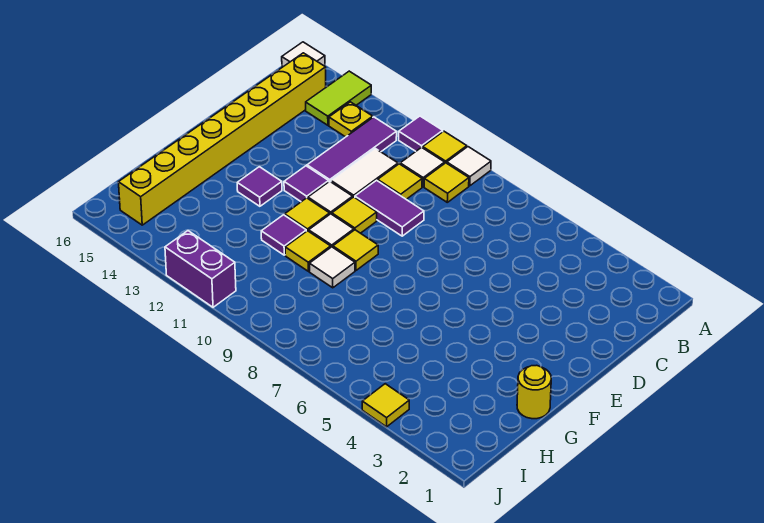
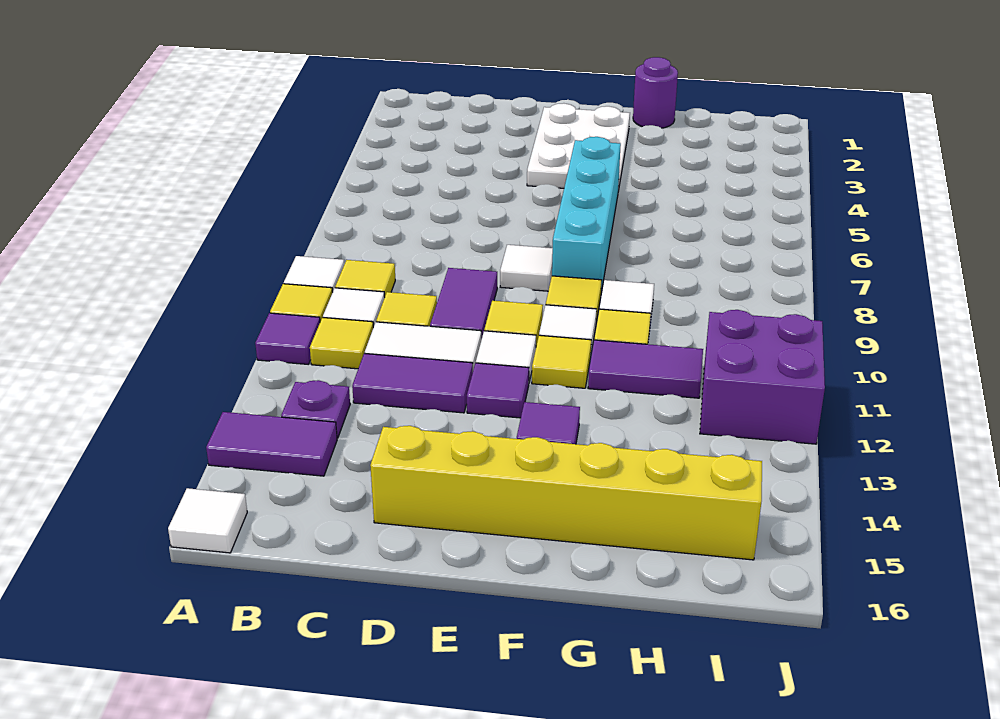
lime tile A14:B14 level 1 -> purple tile A14:B14 level 1
purple tile B12:D12 level 1 -> purple tile C12:D12 level 1
yellow plate B13 level 1 -> purple plate B13 level 1
yellow brick B15:I15 level 1 -> yellow brick D15:I15 level 1
none -> white plate E2:F4 level 1
none -> white tile E8 level 1
none -> cyan brick F5:F8 level 1
yellow round brick G1 level 1 -> purple round brick G1 level 1
purple tile G11 level 1 -> purple tile G11:H11 level 1
yellow tile J4 level 1 -> yellow tile B11 level 1
purple brick J11:J12 level 1 -> purple brick I11:J12 level 1

